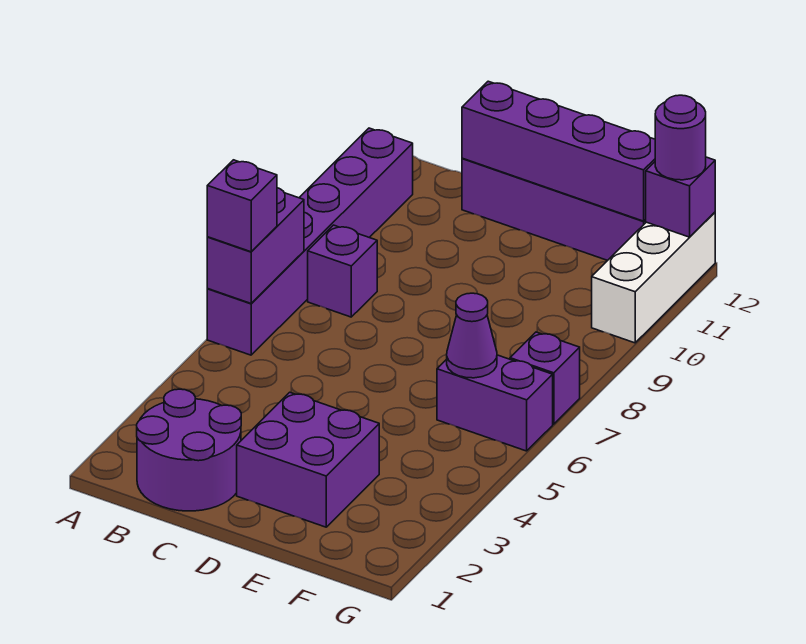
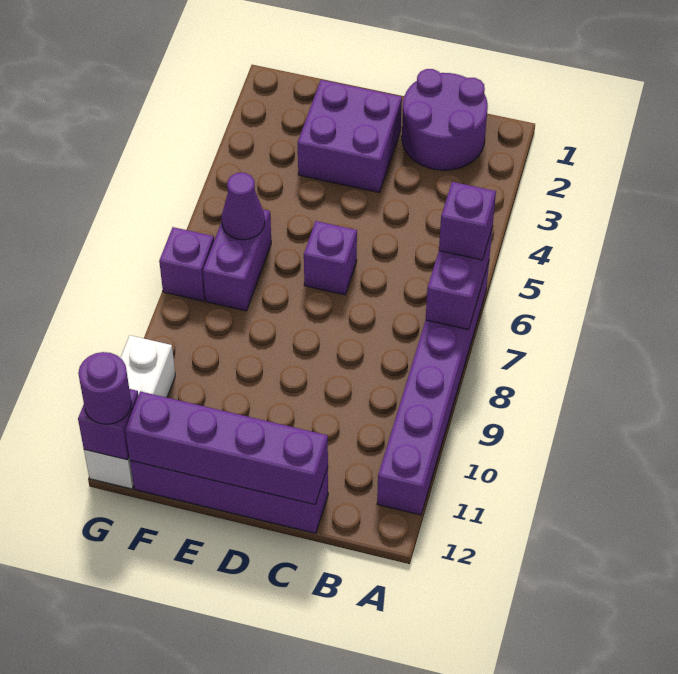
purple brick B8 level 1 -> purple brick D6 level 1
purple brick F6:G6 level 1 -> purple brick F6:F7 level 1

